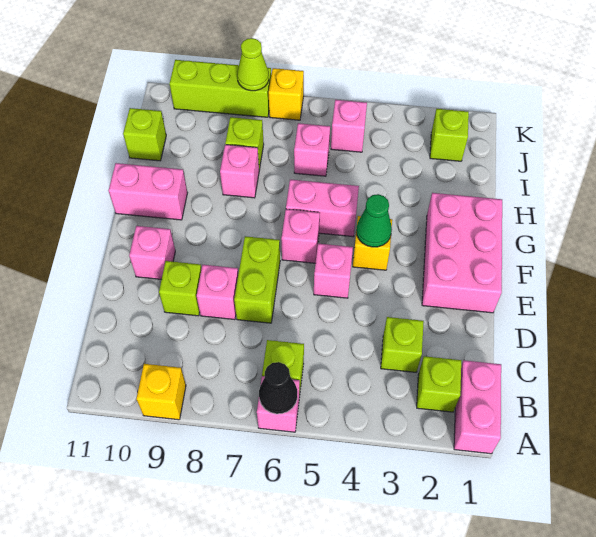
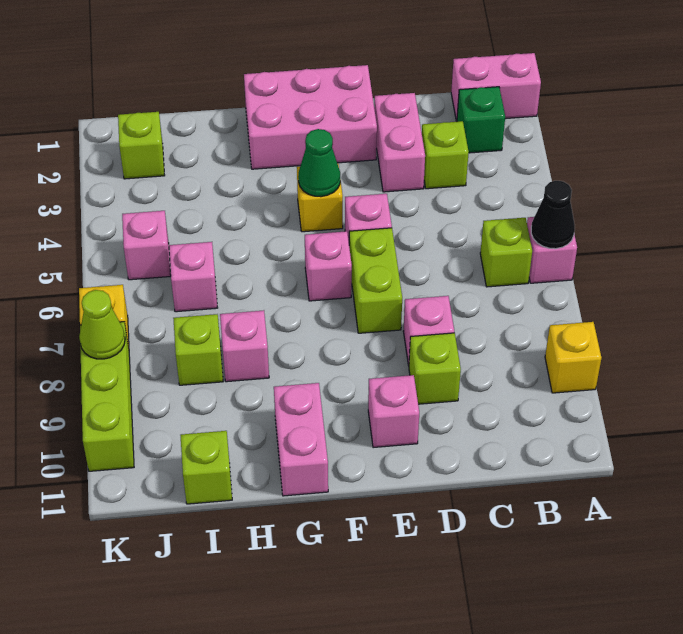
lime brick B2 level 1 -> green brick B2 level 1
lime brick D7:E7 level 1 -> lime brick E6:E7 level 1
pink brick G5:G6 level 1 -> pink brick D2:D3 level 1

